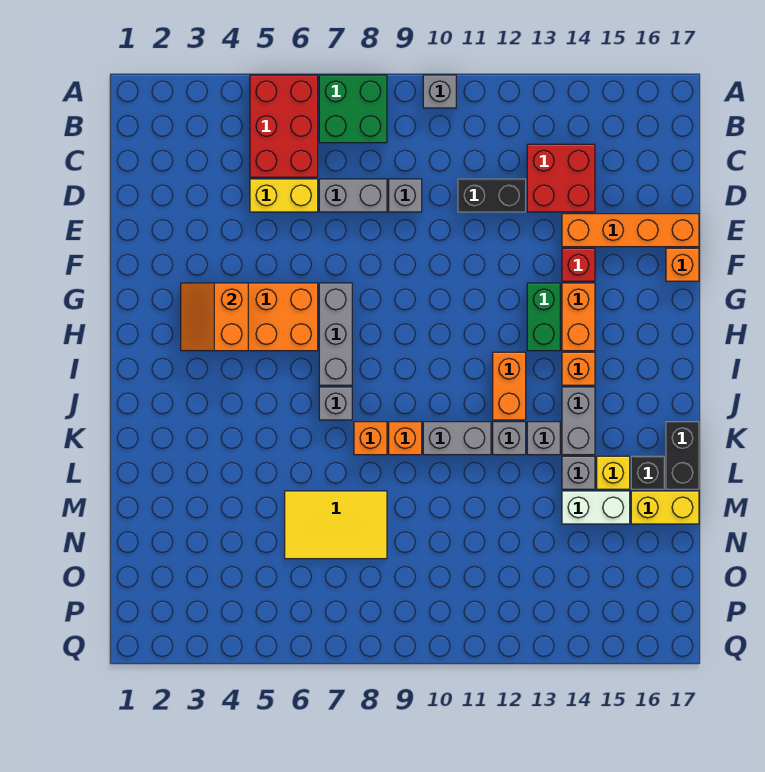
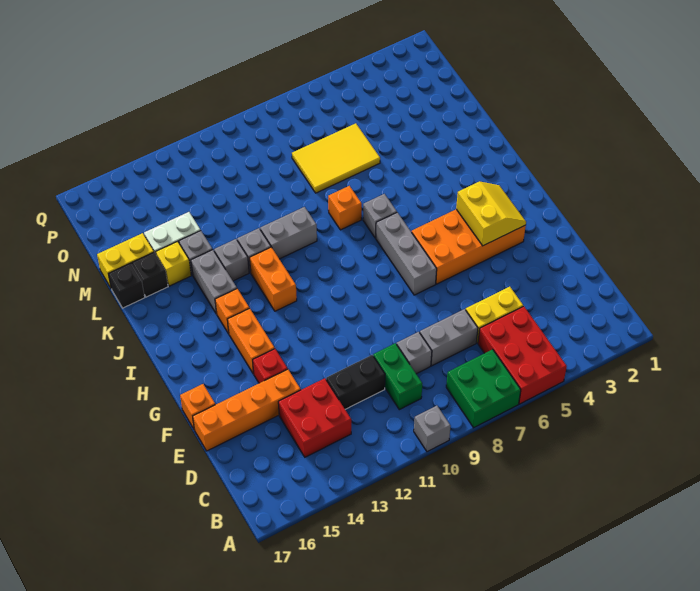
orange slope G3:H4 level 2 top 4 -> yellow slope G3:H4 level 2 top 4
green brick G13:H13 level 1 -> green brick C10:D10 level 1
orange brick K9 level 1 -> none
black brick K17:L17 level 1 -> black brick L17 level 1

